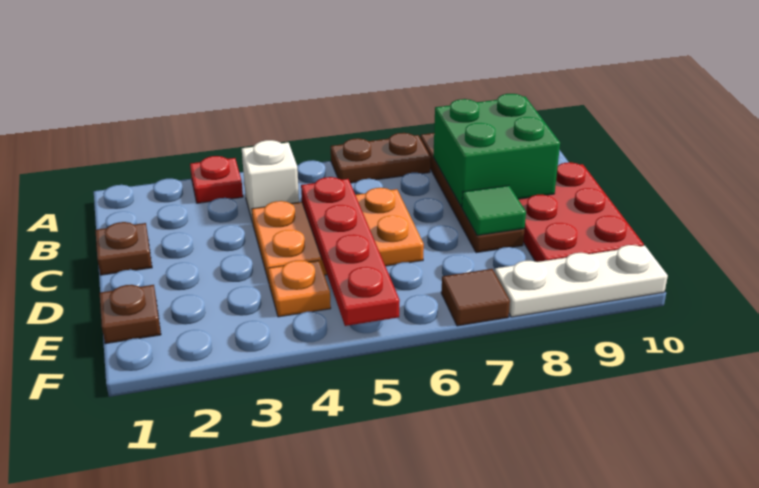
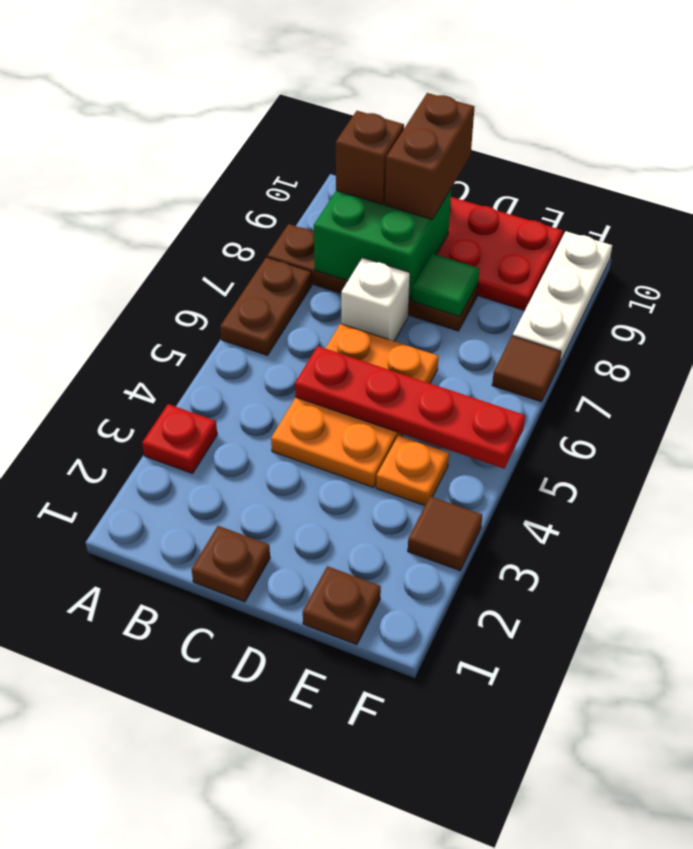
white brick B4 level 1 -> white brick C7 level 1
none -> brown brick B9 level 3
none -> brown brick C9:C10 level 3
none -> brown tile F3 level 1

